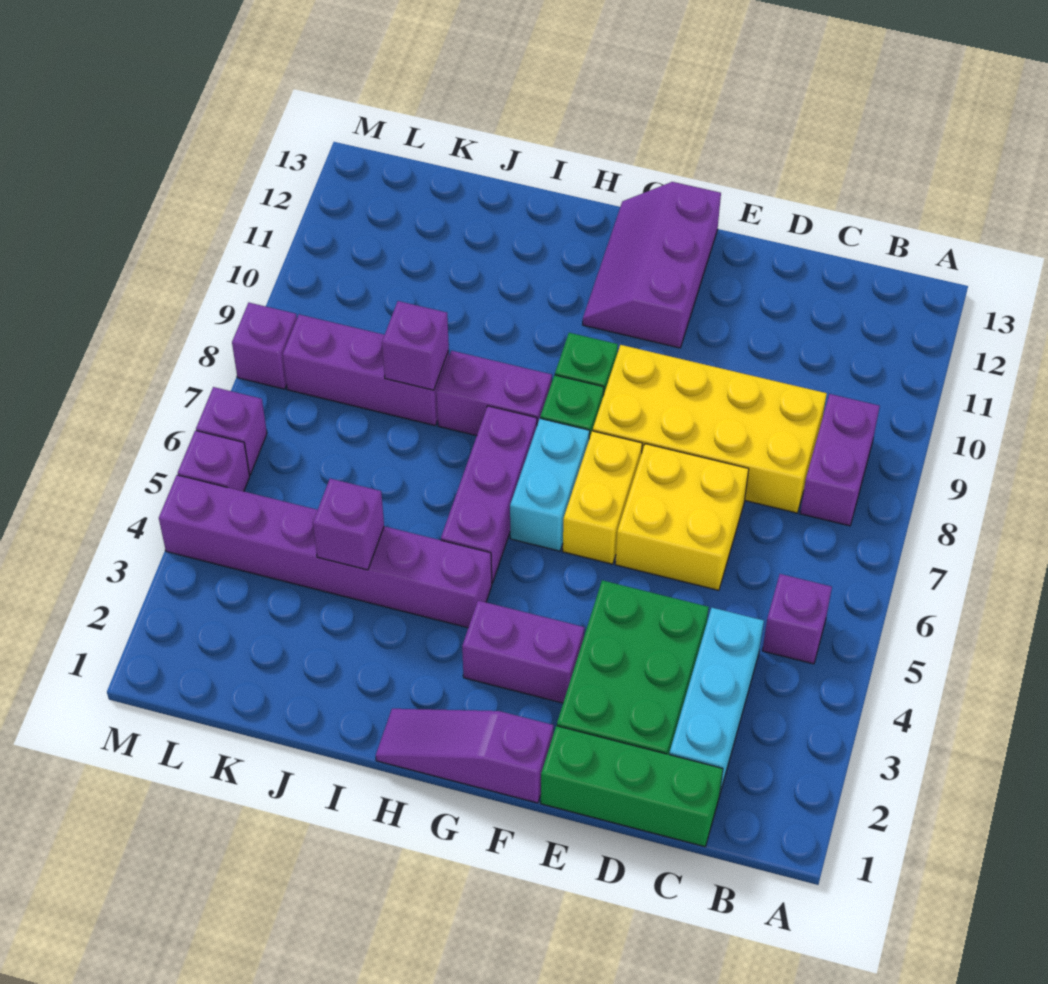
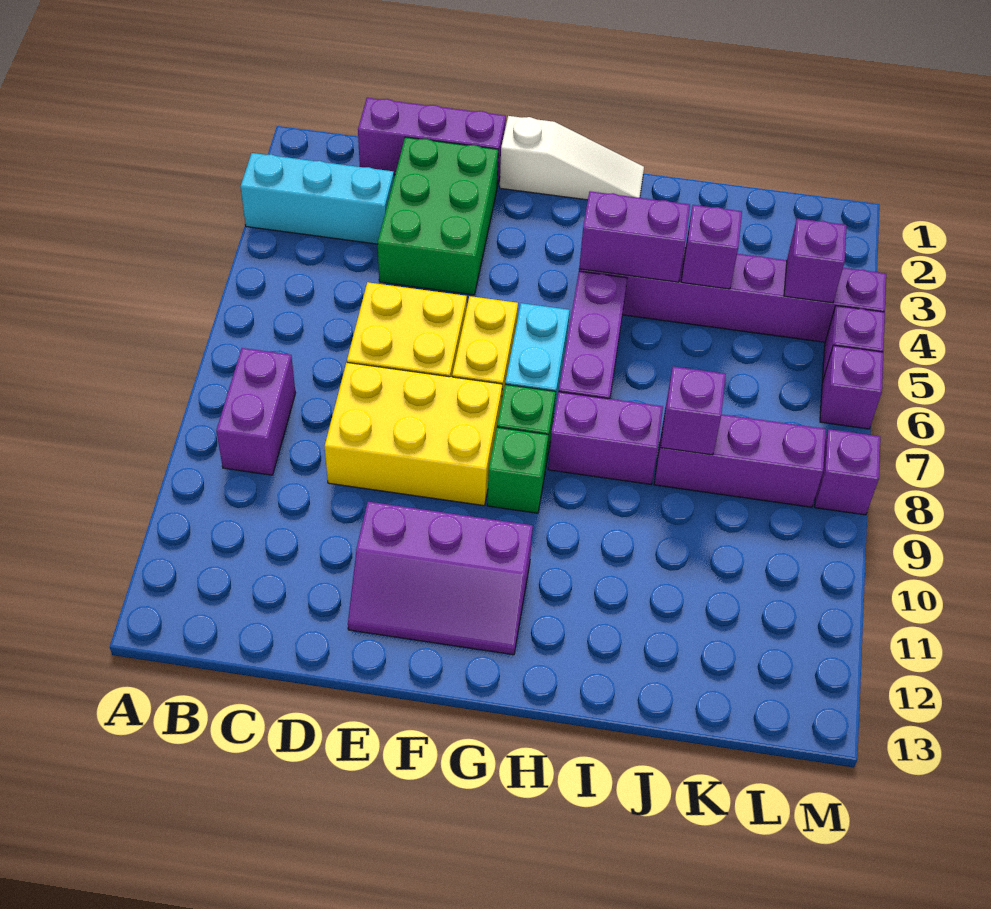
purple brick B5 level 1 -> purple brick L4 level 2
green brick C1:E1 level 1 -> purple brick C1:E1 level 1
cyan brick C2:C4 level 1 -> cyan brick A3:C3 level 1
yellow brick C8:F9 level 1 -> yellow brick D8:F9 level 1
purple slope F1:H1 level 1 top F -> white slope F1:H1 level 1 top F
purple brick F3:G3 level 1 -> purple brick H4:I4 level 2
purple slope F11:G13 level 1 top F -> purple slope E11:G12 level 1 top 11

